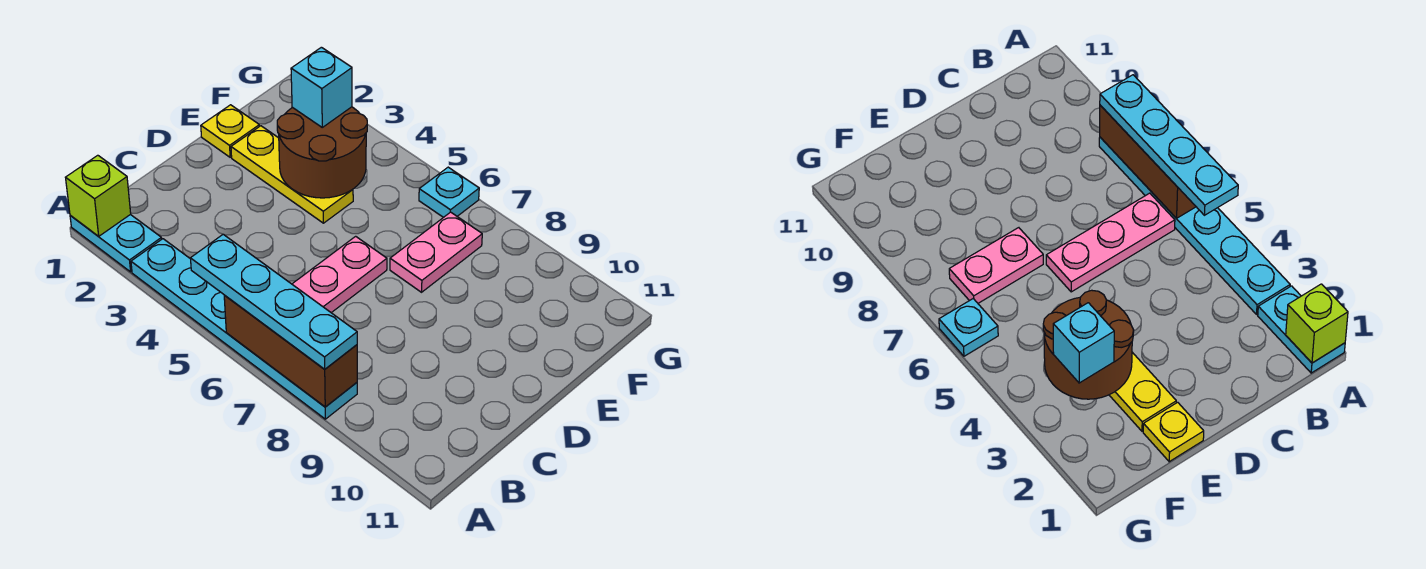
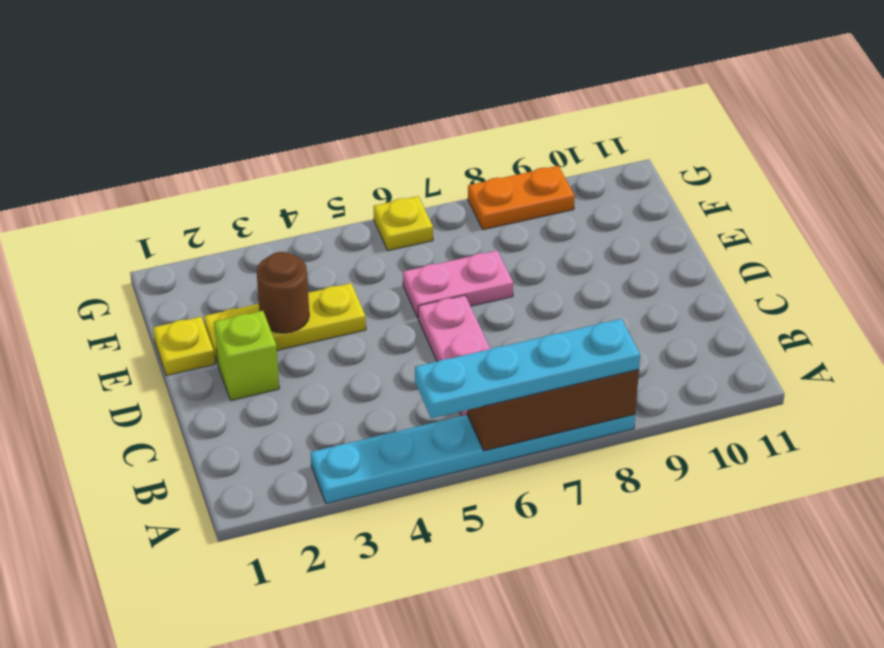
cyan plate A1:A2 level 1 -> none
lime brick A1 level 2 -> lime brick D2 level 1
brown round brick E3:F4 level 2 -> brown round brick E3 level 2
pink plate E7:F7 level 1 -> pink plate E6:E7 level 1
cyan brick F3 level 3 -> none
cyan plate G6 level 1 -> yellow plate G6 level 1
none -> orange plate G8:G9 level 1

